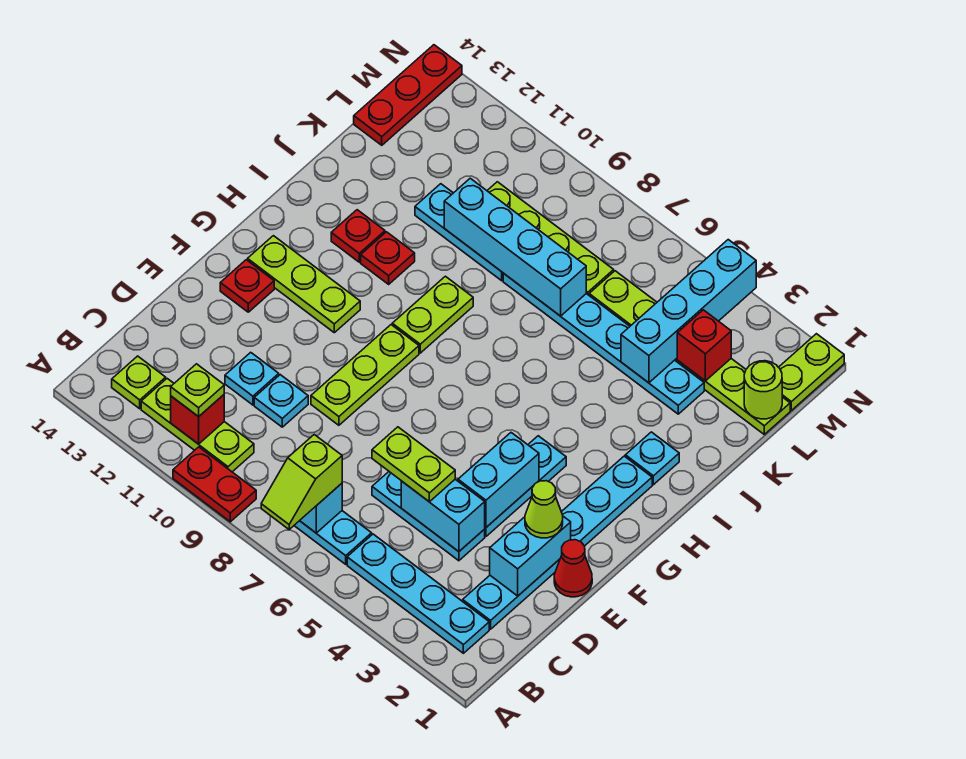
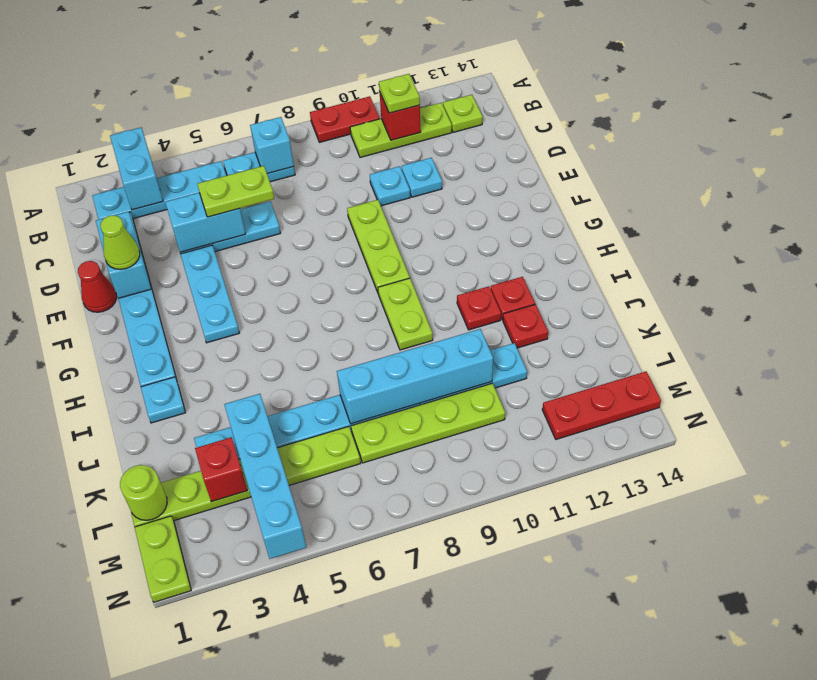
lime slope A7:B7 level 3 top B -> none
cyan brick E4:F4 level 2 -> cyan brick A3:B3 level 2
red plate F13 level 1 -> red plate J12 level 1
lime plate G11:G13 level 1 -> none
red plate L14:N14 level 1 -> red plate M12:M14 level 1

